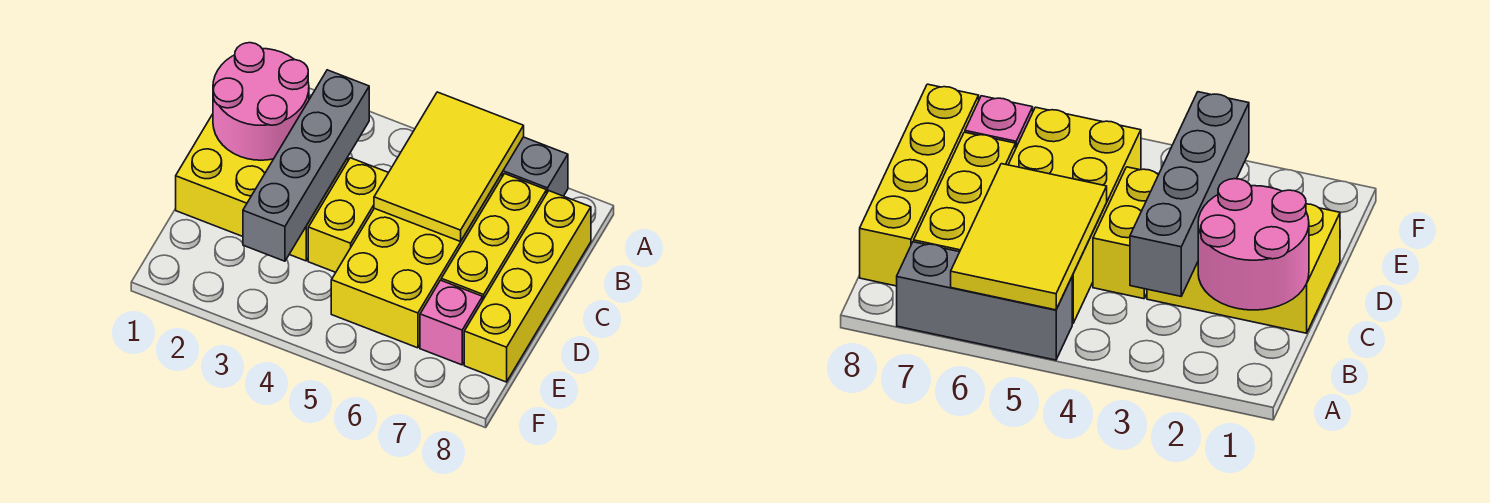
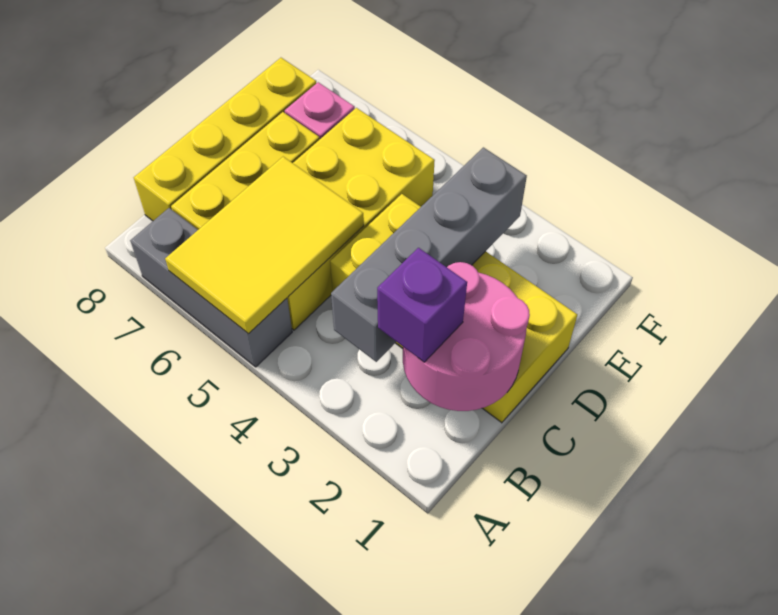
none -> purple brick B2 level 3

